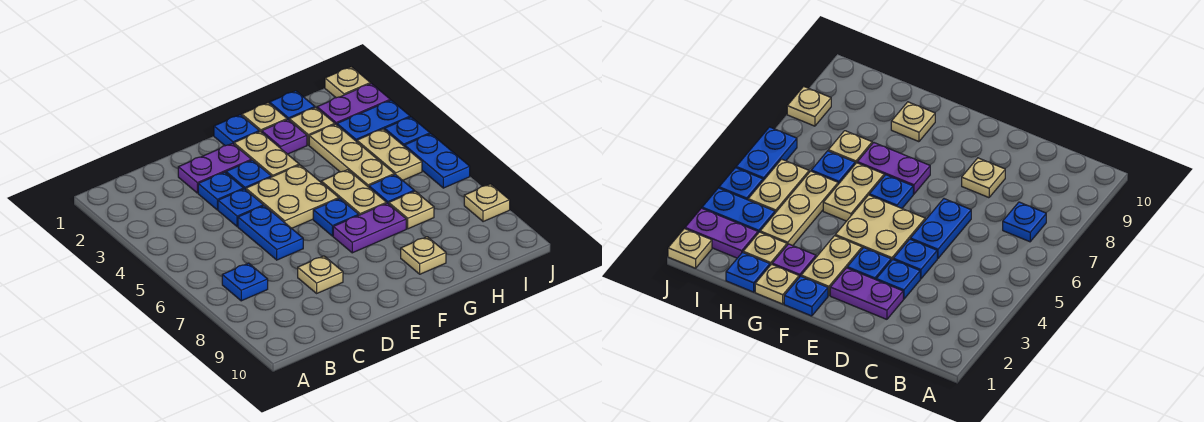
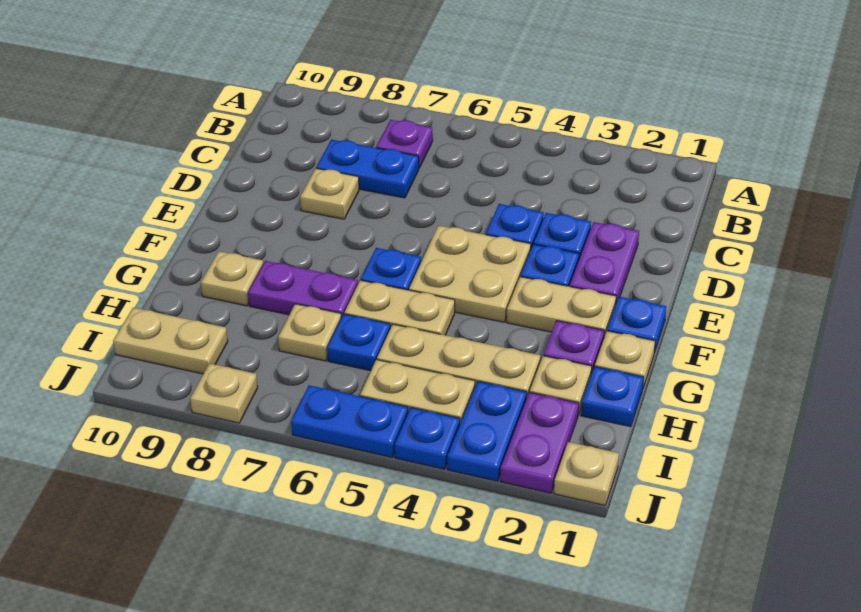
blue plate B7 level 1 -> purple plate B7 level 1
blue plate D5:D6 level 1 -> blue plate C7:C8 level 1
purple plate F7:G7 level 1 -> purple plate G7:G8 level 1
none -> tan plate I9:I10 level 1

